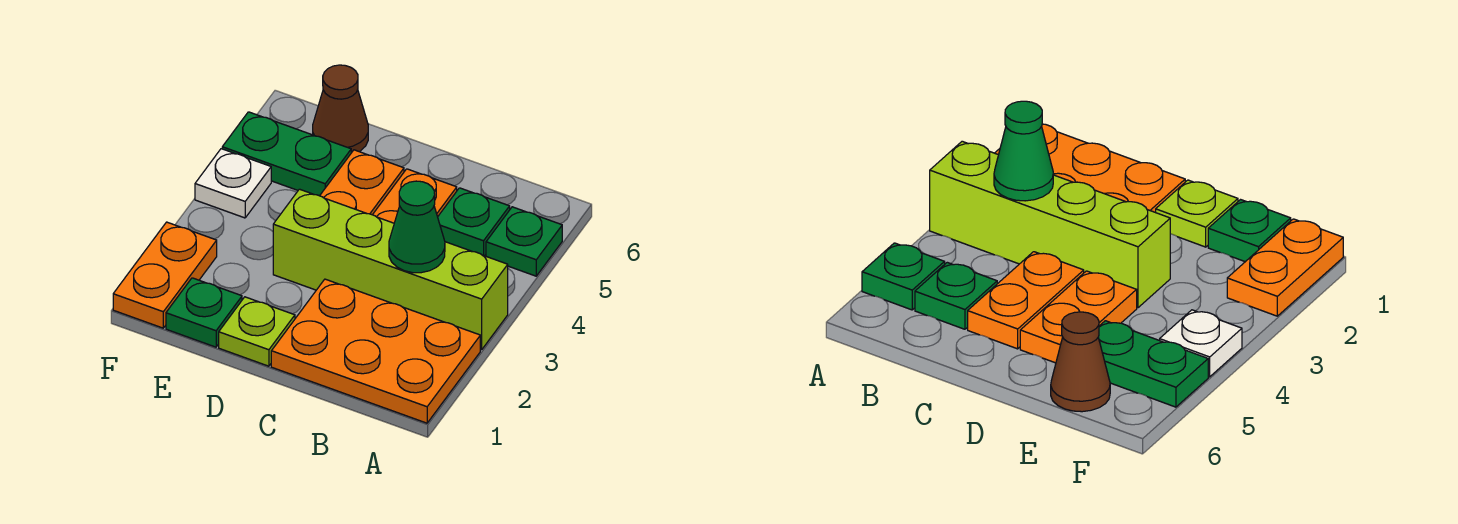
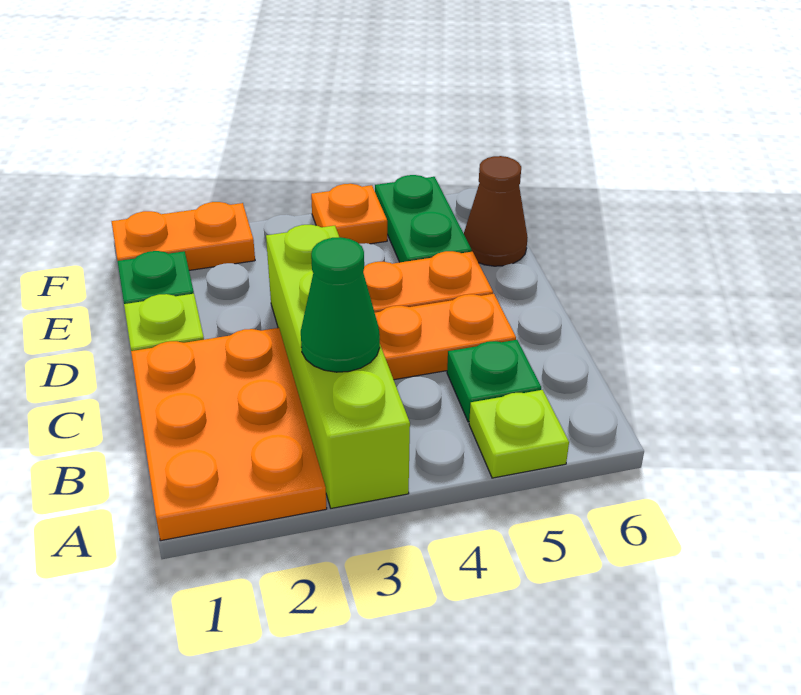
green plate A5 level 1 -> lime plate A5 level 1
white plate F4 level 1 -> orange plate F4 level 1

